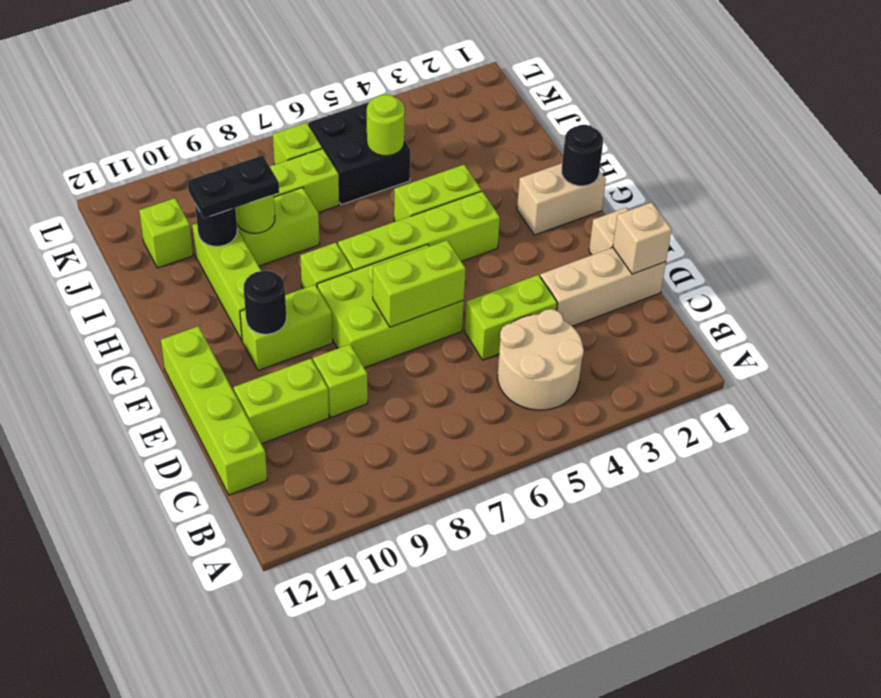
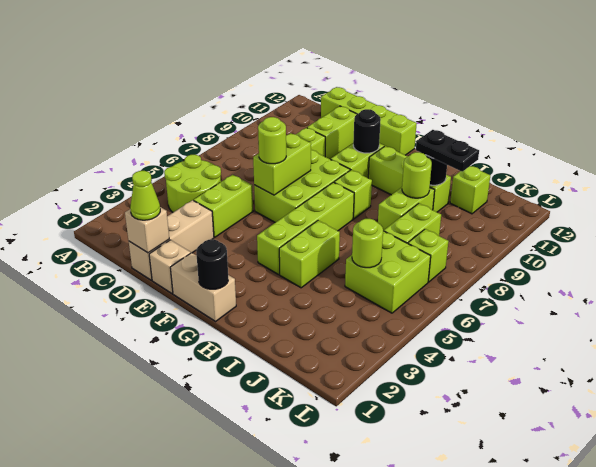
tan round brick B4:C5 level 1 -> lime round brick B4:C5 level 1
none -> lime cone D1 level 3
none -> lime round brick E6 level 3
tan brick G1:G2 level 1 -> tan brick F1:G1 level 1
black plate I9:I10 level 3 -> black plate I10:J10 level 3
black brick J5:K6 level 1 -> lime brick J5:K6 level 1

